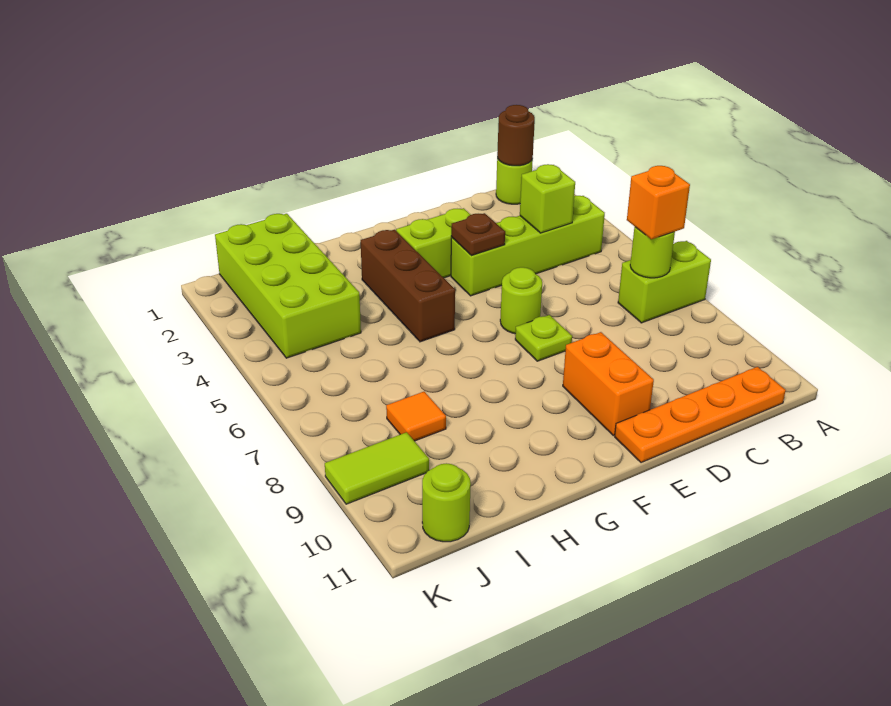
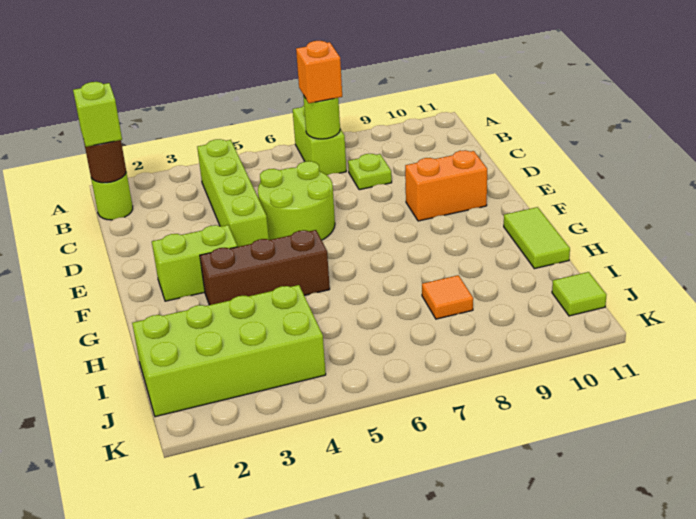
orange plate B11:E11 level 1 -> none
lime brick C4 level 2 -> lime brick B1 level 3
lime brick E3:F3 level 1 -> lime brick F2:F3 level 1
brown plate E4 level 2 -> none
lime round brick E6 level 1 -> lime round brick D5:E6 level 1
lime plate E7 level 1 -> lime plate C8 level 1
lime tile J9:K9 level 1 -> lime tile G11:H11 level 1
lime round brick J11 level 1 -> lime tile J11 level 1

